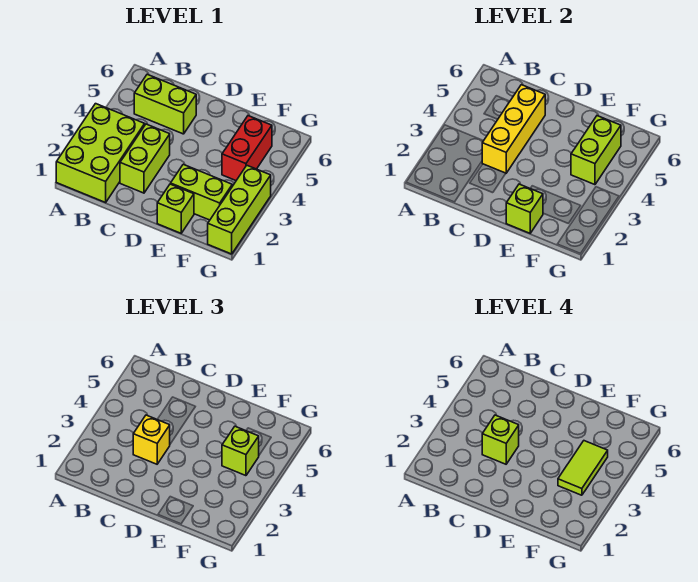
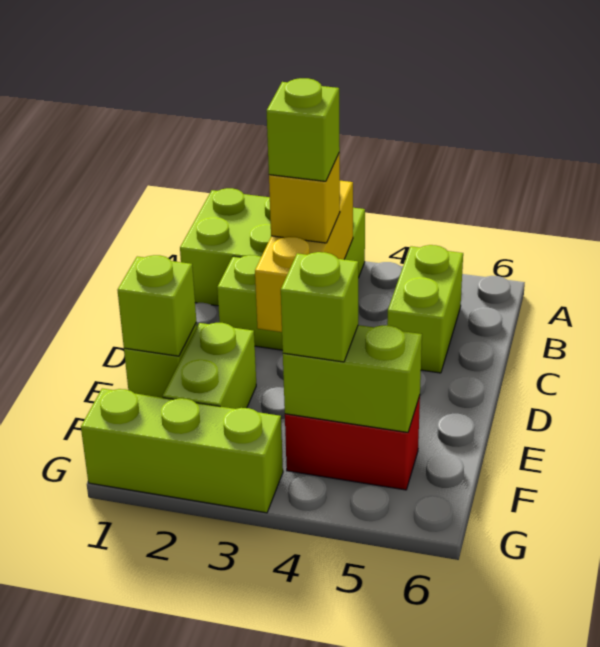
yellow brick C3:C5 level 2 -> yellow brick B3:D3 level 2
lime tile F3:F4 level 4 -> none

